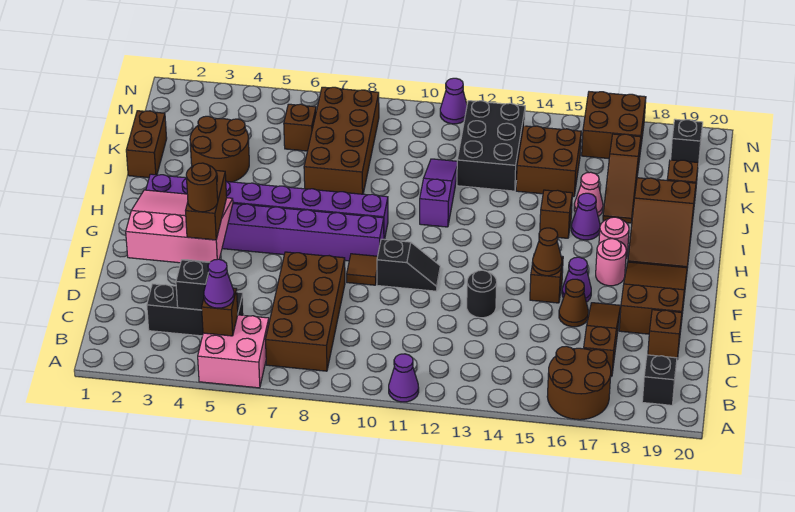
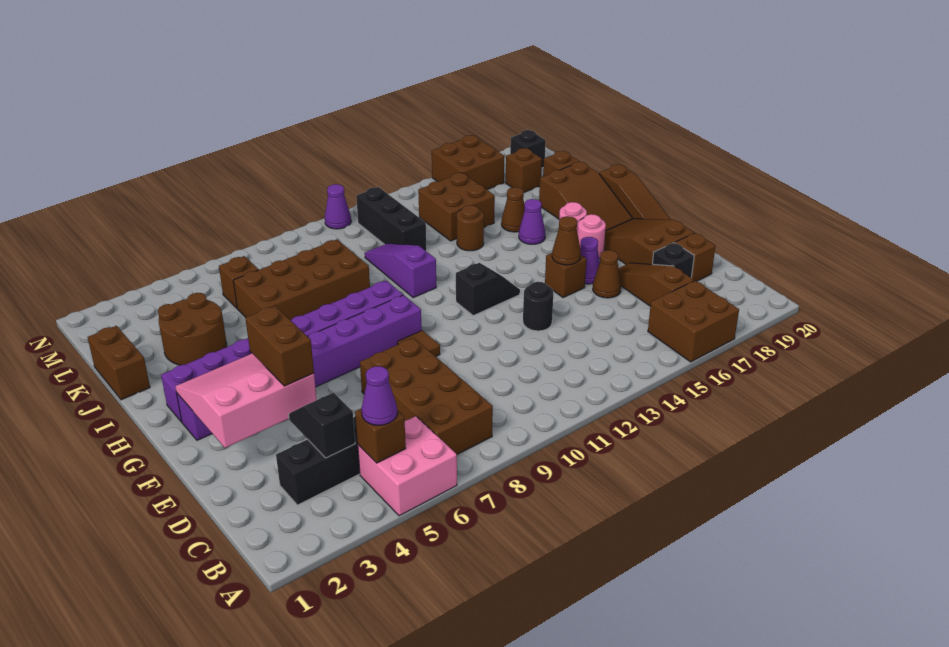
purple cone A11 level 1 -> none
brown round brick A16:B17 level 1 -> brown brick A16:B17 level 1
black brick B19 level 1 -> black brick D18 level 1
brown round brick E4 level 4 -> brown round brick J14 level 1
black slope F10:F11 level 1 top 10 -> black slope G12:G13 level 1 top 12
brown brick I15 level 1 -> brown brick L18 level 1
brown brick J7:M8 level 1 -> brown brick J6:K9 level 1
pink cone J16 level 1 -> brown cone J16 level 1
brown slope J17:L17 level 1 top L -> brown slope G20:I20 level 1 top I
black brick K12:M13 level 1 -> black brick K12:M12 level 1

